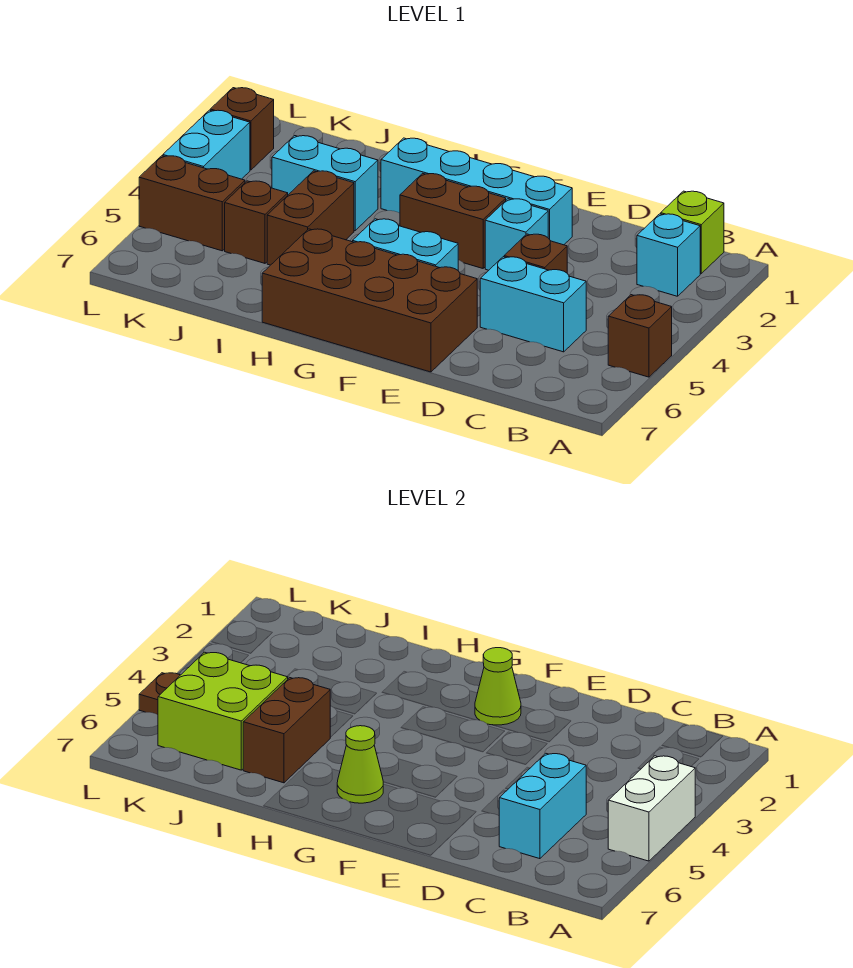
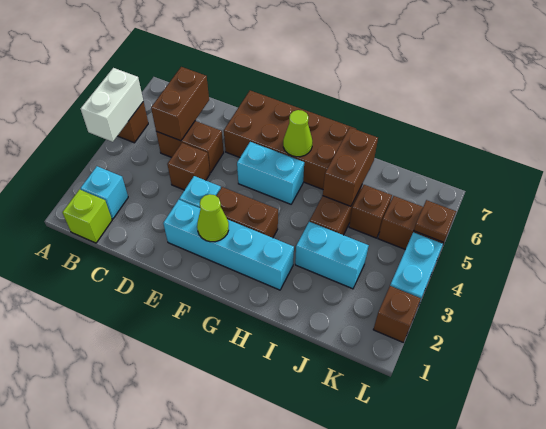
cyan brick C5:D5 level 1 -> brown brick C5:D5 level 1
cyan brick C5:C6 level 2 -> brown brick C5:C6 level 2
lime brick J5:K6 level 2 -> none

